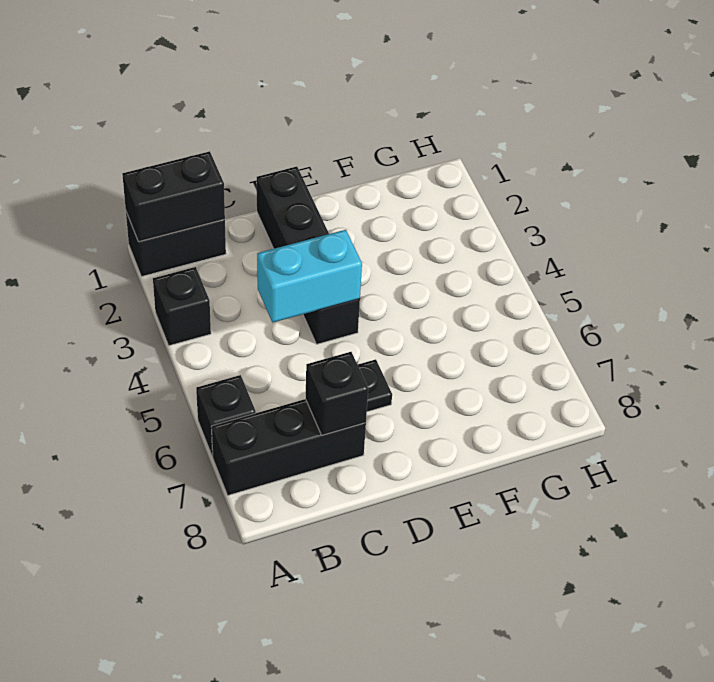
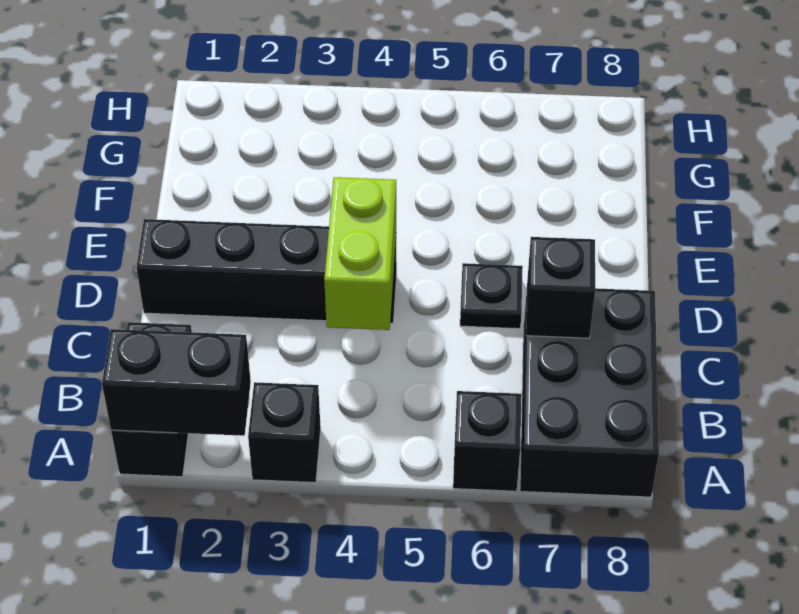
black brick A1:B1 level 2 -> black brick A1:A2 level 2
black brick A7:C7 level 1 -> black brick A7:C8 level 1
cyan brick C4:D4 level 2 -> lime brick C4:D4 level 2

